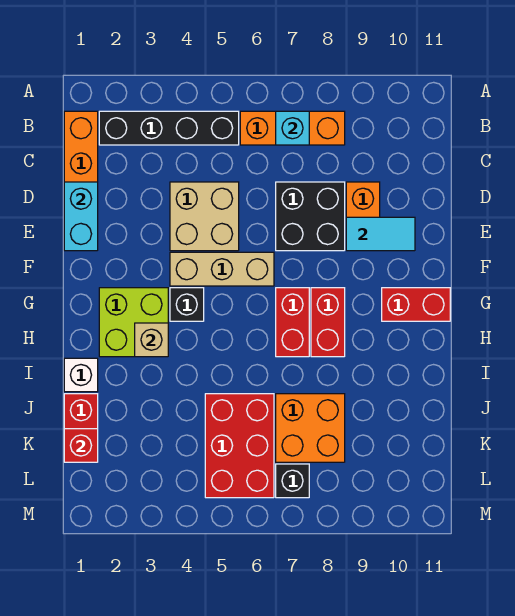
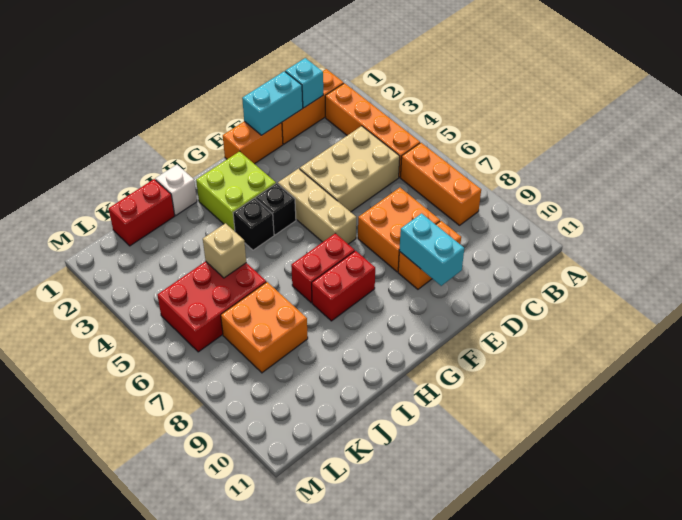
black brick B2:B5 level 1 -> orange brick B2:B5 level 1
cyan brick B7 level 2 -> cyan brick C1 level 2
tan brick D4:E5 level 1 -> tan brick C4:E5 level 1
black brick D7:E8 level 1 -> orange brick D7:E8 level 1
none -> orange brick E1:F1 level 1
cyan tile E9:E10 level 2 -> cyan brick E9:E10 level 2
red brick G10:G11 level 1 -> none
tan brick H3 level 2 -> tan brick J5 level 2
red brick K1 level 2 -> none
black brick L7 level 1 -> black brick H4 level 1

